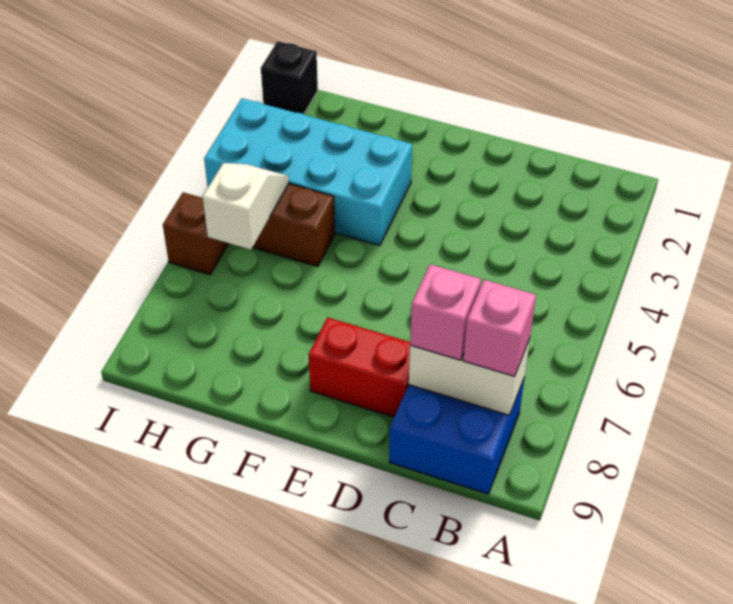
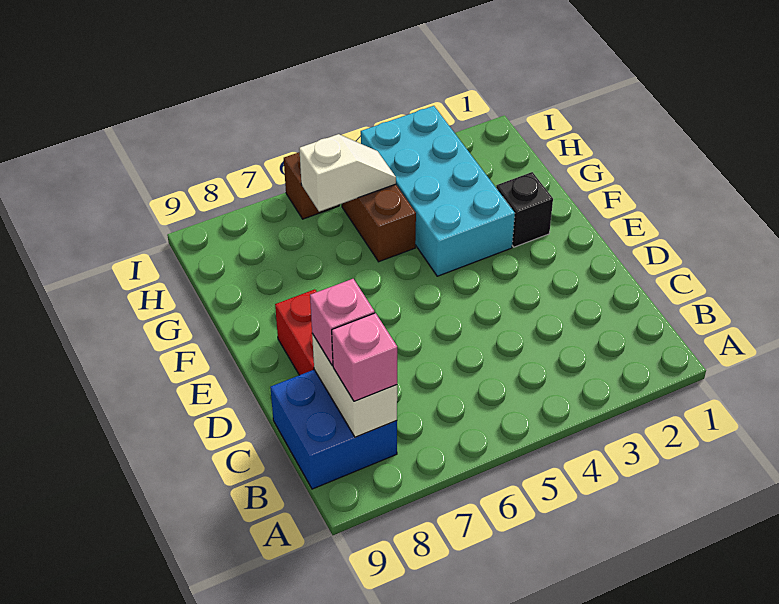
black brick I1 level 1 -> black brick F2 level 1

